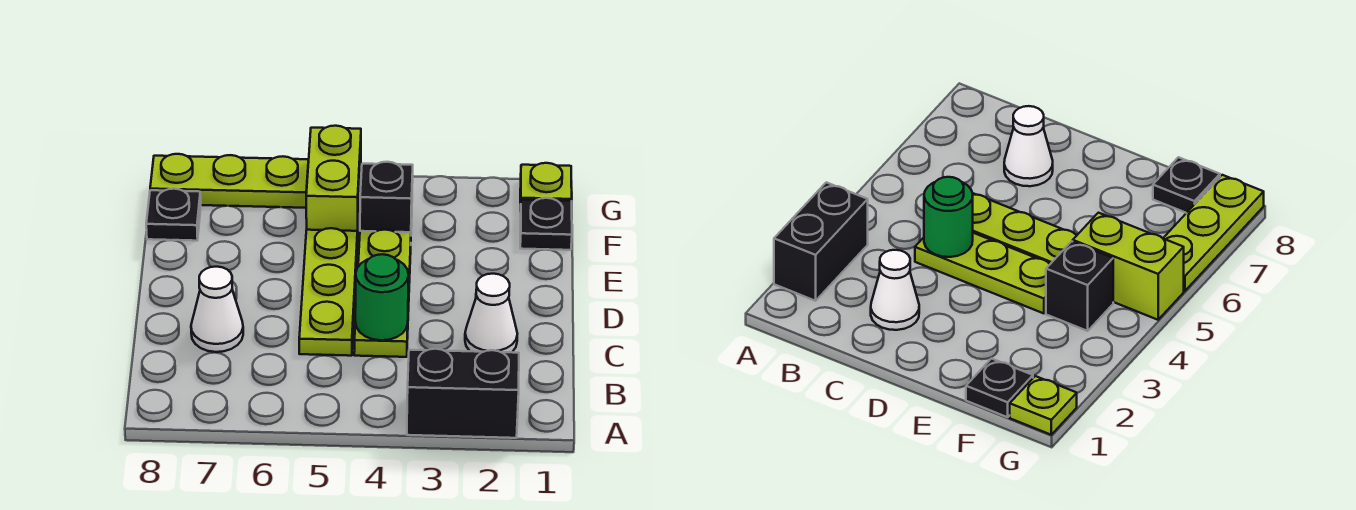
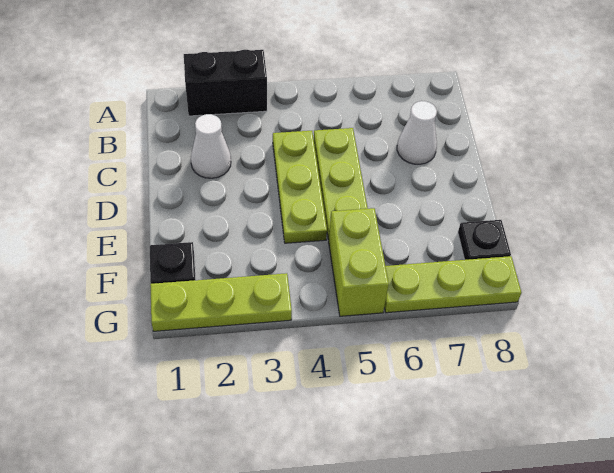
green round brick C4 level 2 -> none
black brick F4 level 1 -> none
lime plate G1 level 1 -> lime plate G1:G3 level 1

